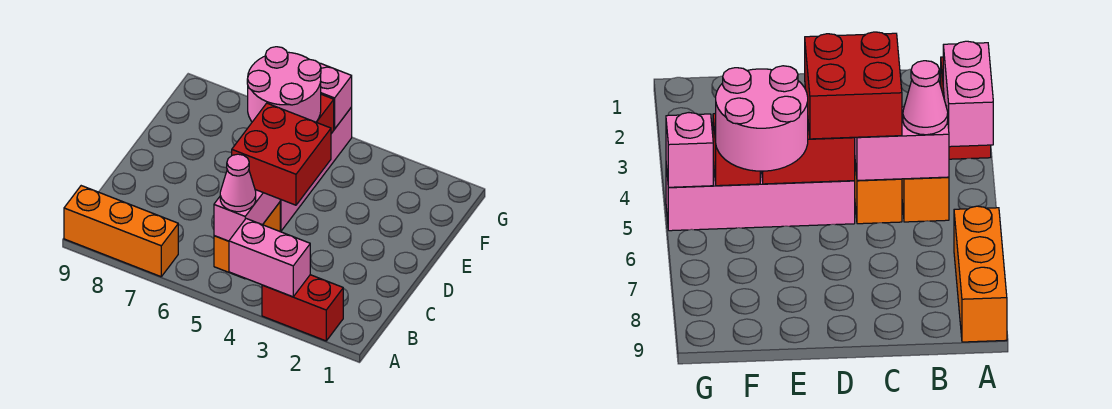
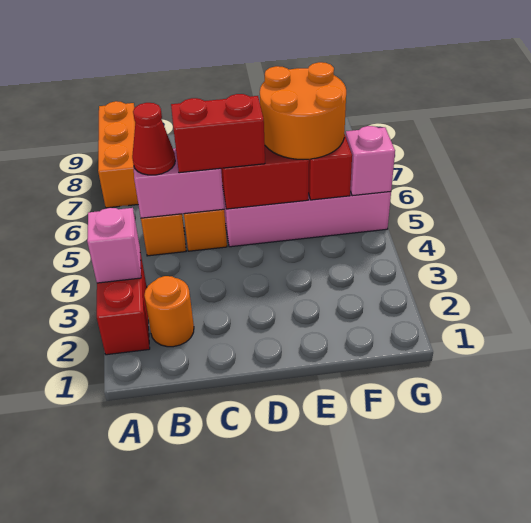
pink brick A3:A4 level 2 -> pink brick A3 level 2
none -> orange round brick B2 level 1
pink cone B5 level 3 -> red cone B5 level 3
red brick C4:D5 level 3 -> red brick C5:D5 level 3
pink round brick E5:F6 level 3 -> orange round brick E5:F6 level 3

